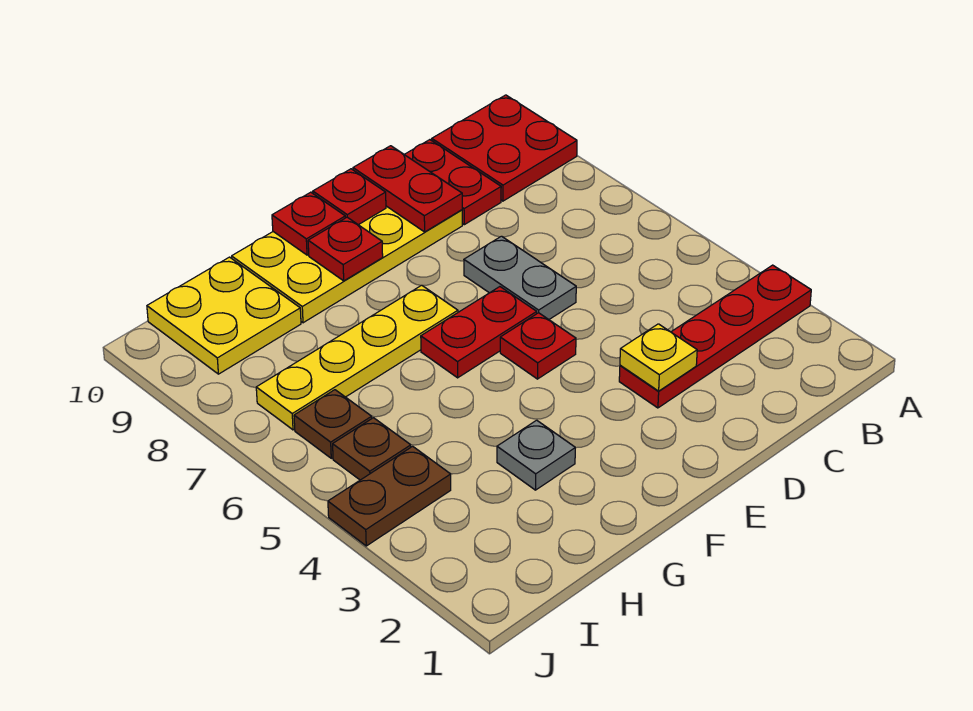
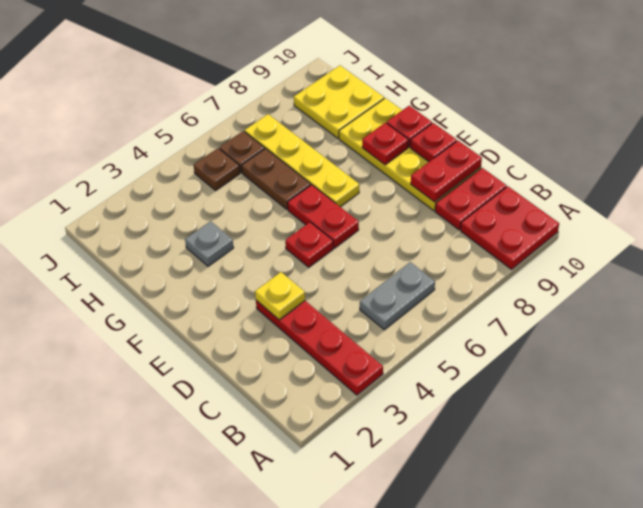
grey plate D6:D7 level 1 -> grey plate B5:B6 level 1
brown plate I4:J4 level 1 -> brown plate G6:H6 level 1

